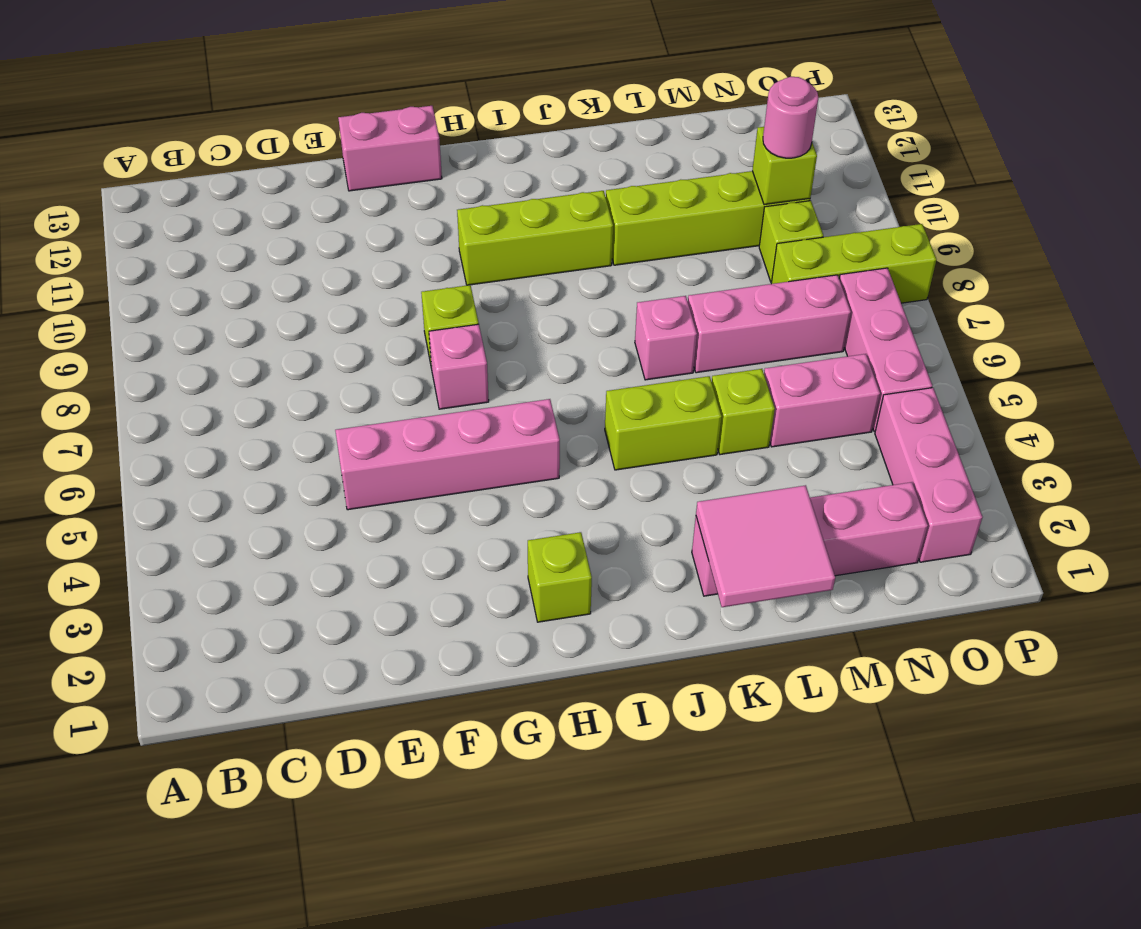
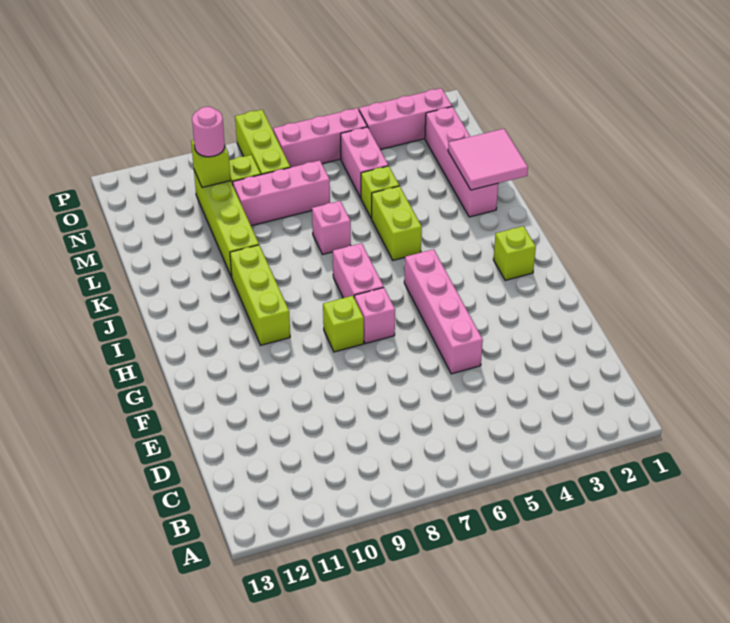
pink brick F13:G13 level 1 -> pink brick H7:I7 level 1
pink brick L7:N7 level 1 -> pink brick M7:M9 level 1

